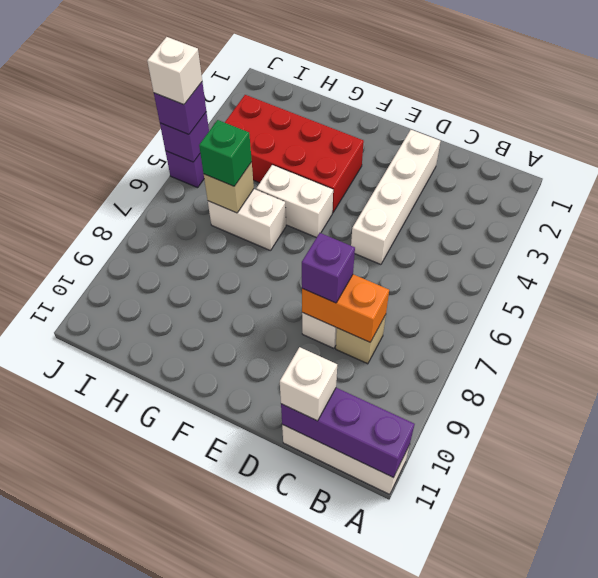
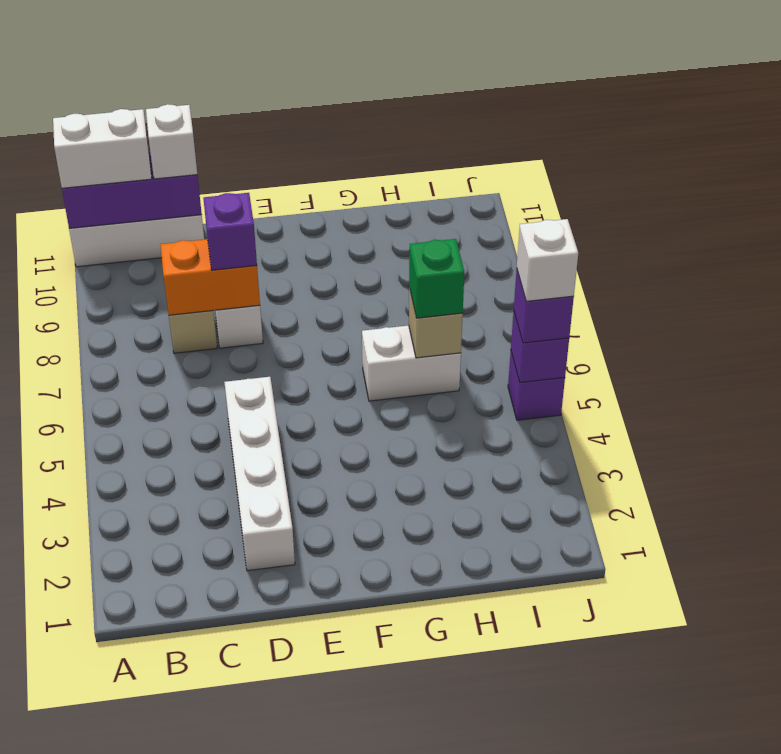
red brick F3:I4 level 1 -> none
white brick F5:G5 level 1 -> white brick A11:B11 level 3

